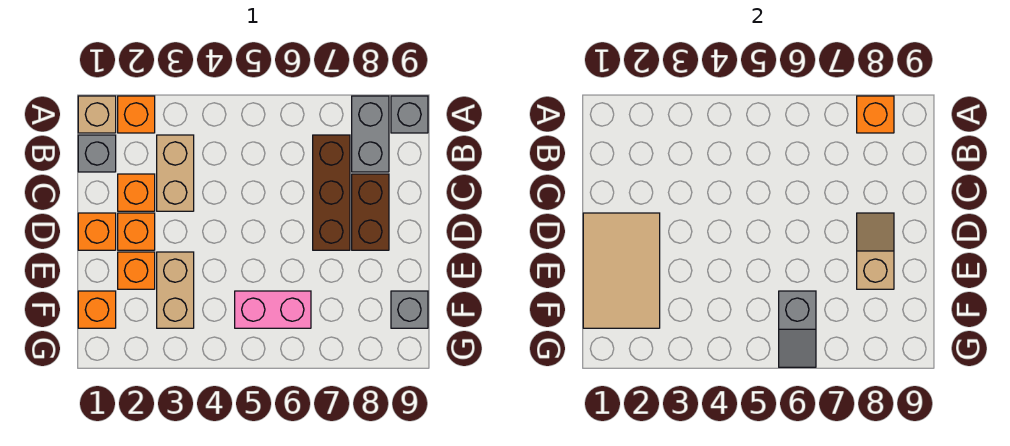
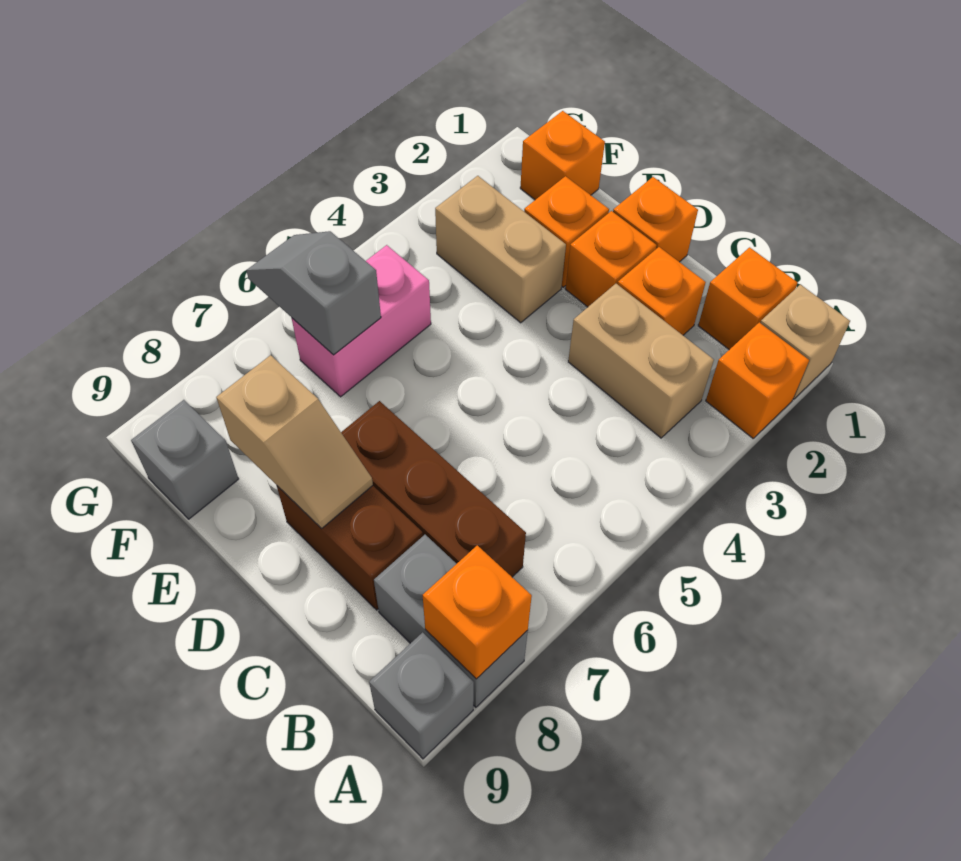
grey brick B1 level 1 -> orange brick B1 level 1
tan tile D1:F2 level 2 -> none

